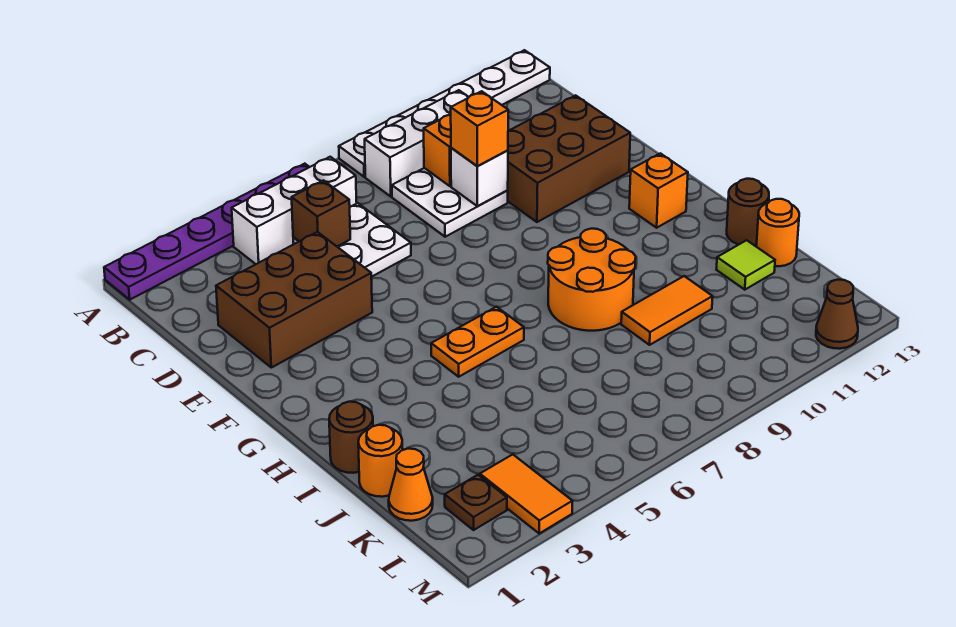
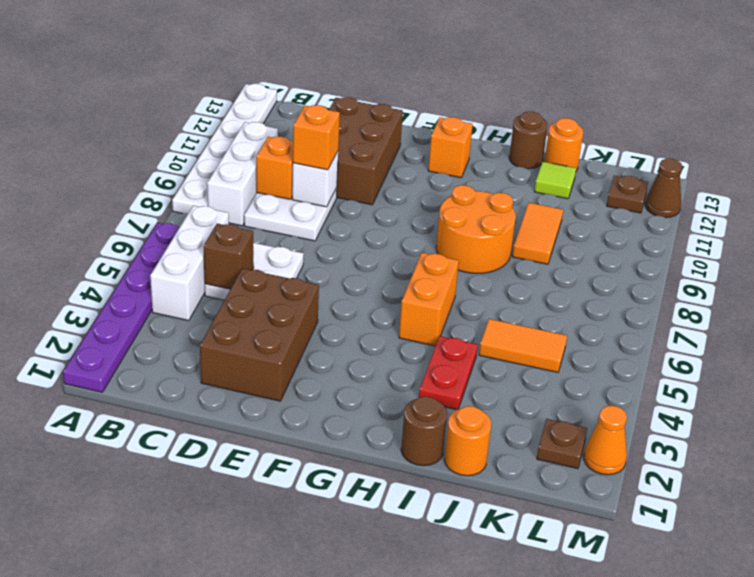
orange plate H5:H6 level 1 -> orange brick H5:H6 level 1
none -> red plate I3:I4 level 1
orange cone K1 level 1 -> orange cone M2 level 1
orange tile L3:M3 level 1 -> orange tile J5:K5 level 1
none -> brown plate L12 level 1

